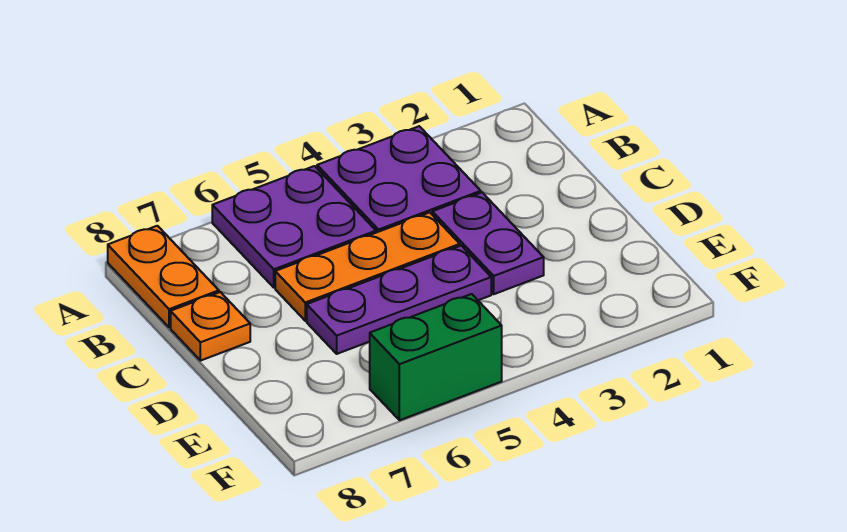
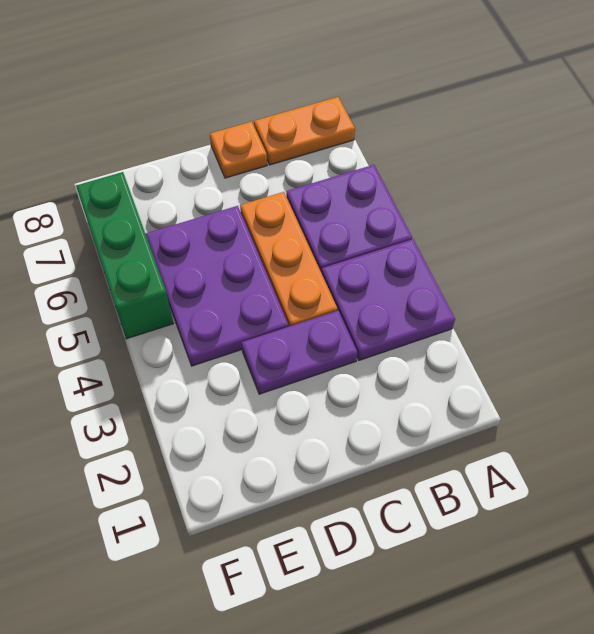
purple plate D4:D6 level 1 -> purple plate D4:E6 level 1
green brick F5:F6 level 1 -> green brick F5:F7 level 1

